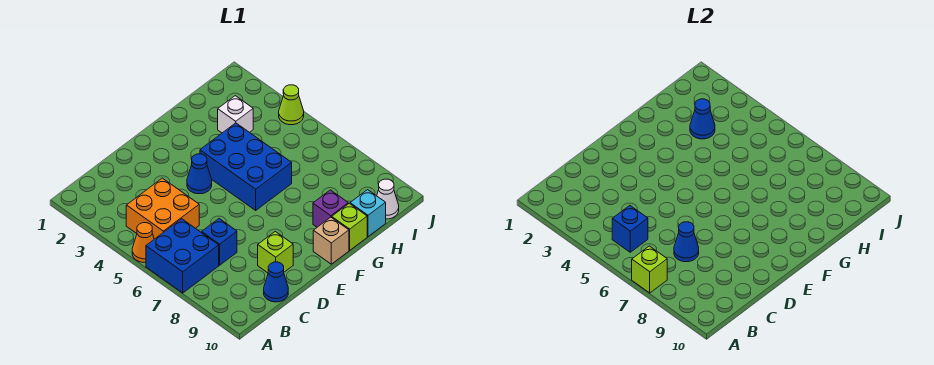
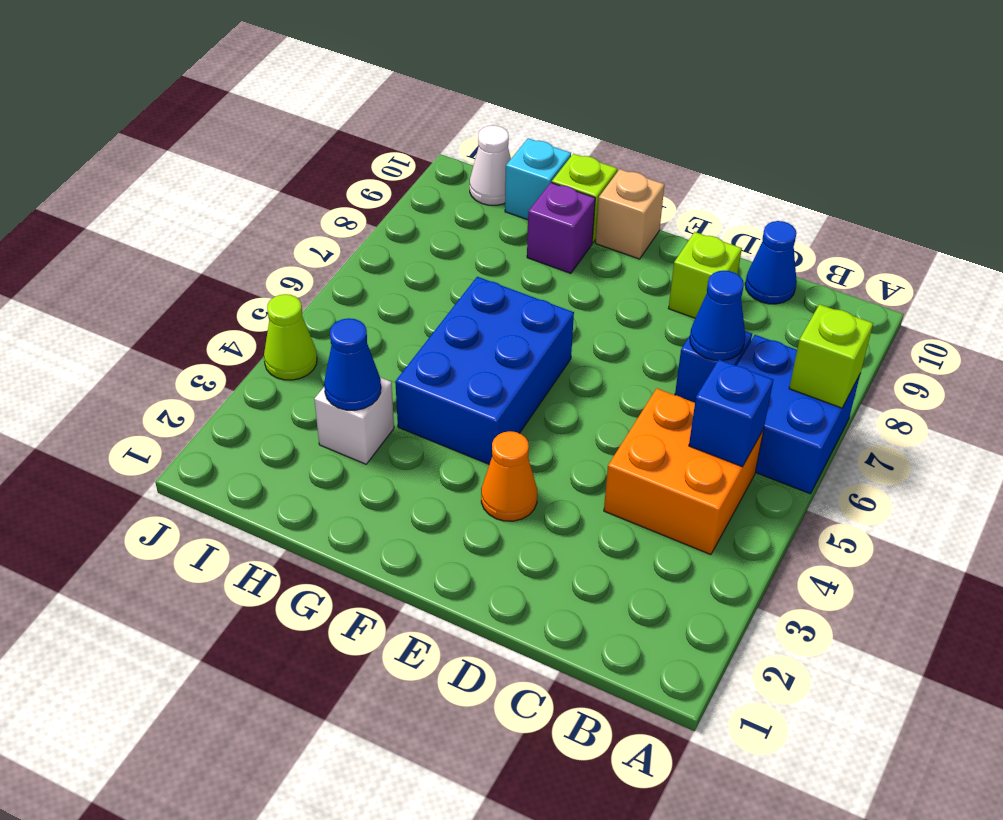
orange cone A5 level 1 -> orange cone E3 level 1
blue cone E4 level 1 -> none

